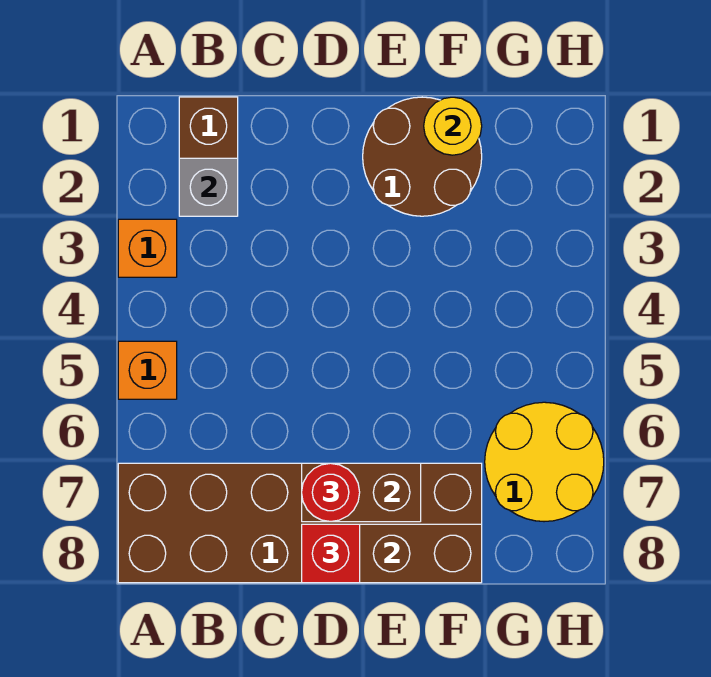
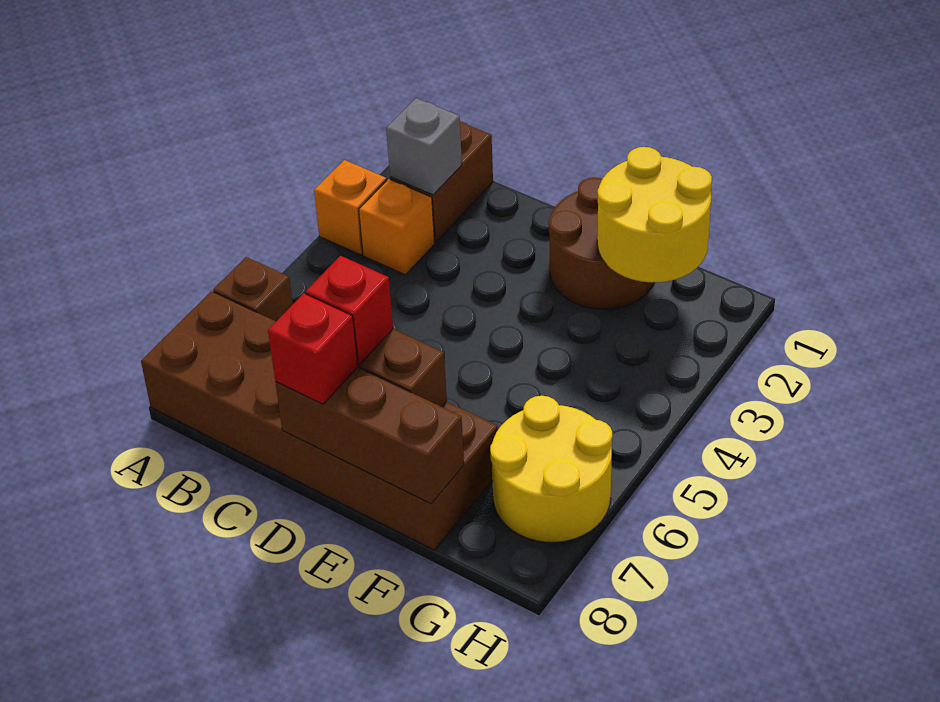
orange brick A5 level 1 -> orange brick B3 level 1
none -> brown brick A6 level 1
red round brick D7 level 3 -> red brick D7 level 3
yellow round brick F1 level 2 -> yellow round brick F1:G2 level 2

